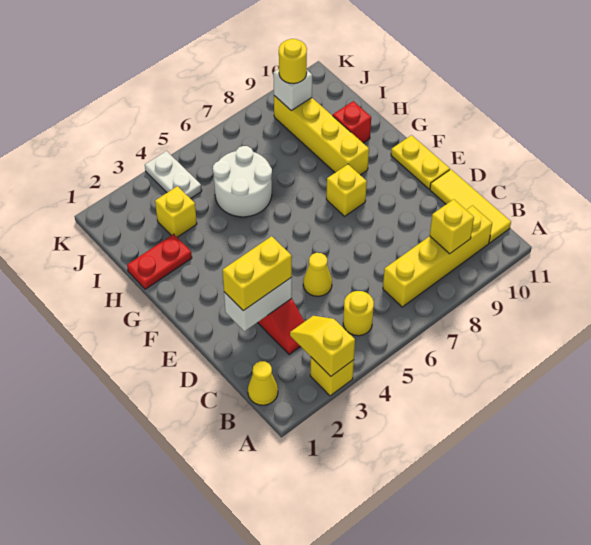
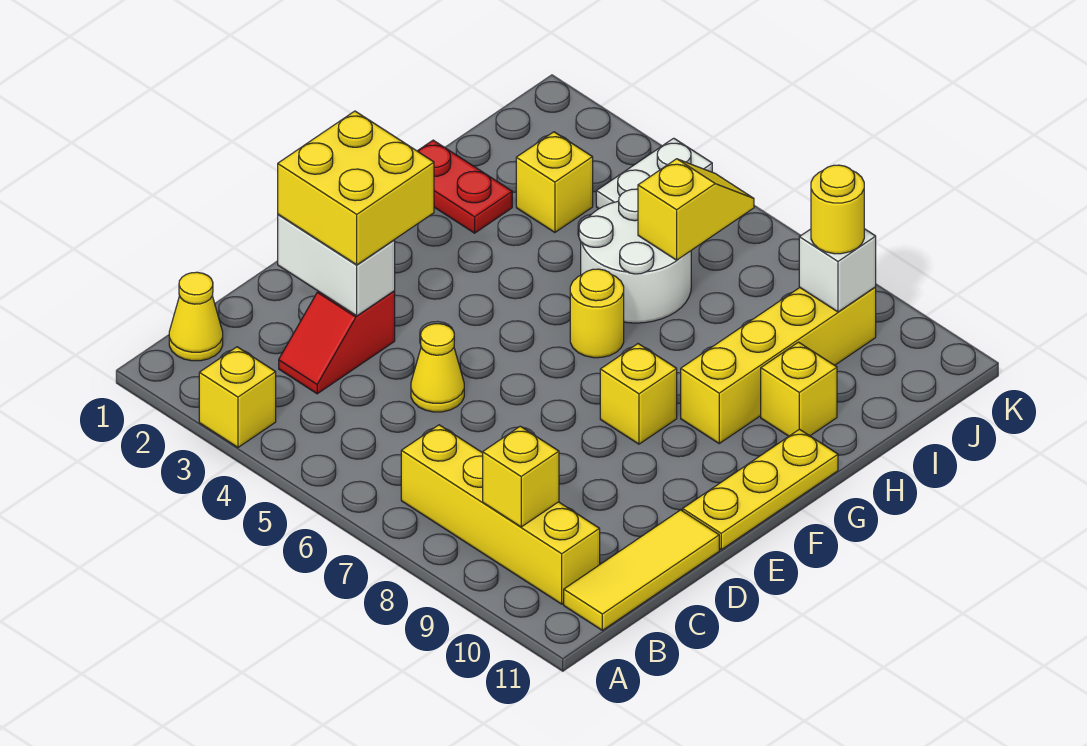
yellow slope A3:B3 level 2 top A -> yellow slope I6:J6 level 2 top I
yellow round brick B5 level 1 -> yellow round brick G6 level 1
yellow brick D2:D3 level 3 -> yellow brick D2:E3 level 3
yellow plate E11:F11 level 1 -> yellow plate E11:G11 level 1
red brick H10 level 1 -> yellow brick H10 level 1

